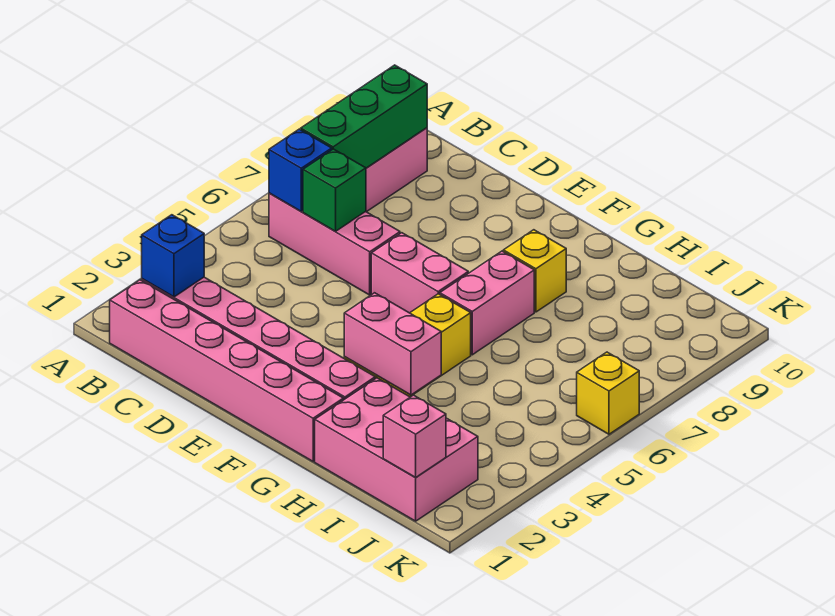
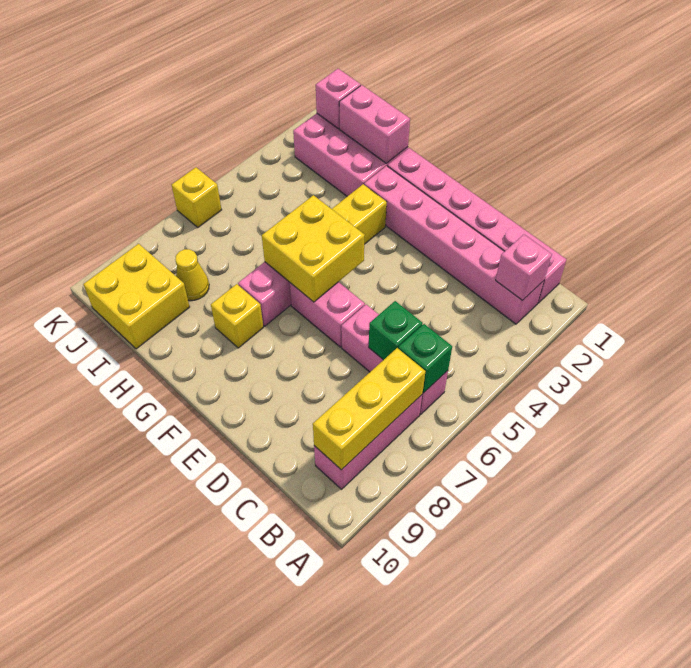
blue brick B2 level 2 -> pink brick B2 level 2
blue brick B6 level 2 -> green brick B6 level 2
green brick B7:B9 level 2 -> yellow brick B7:B9 level 2
none -> yellow brick F5:G6 level 2
pink brick G3:H3 level 2 -> pink brick H1:I1 level 2
none -> yellow cone I8 level 1
none -> yellow brick I9:J10 level 1

